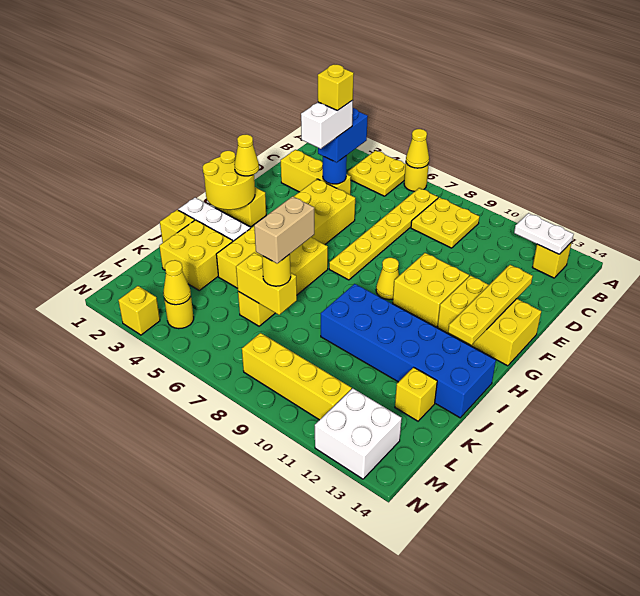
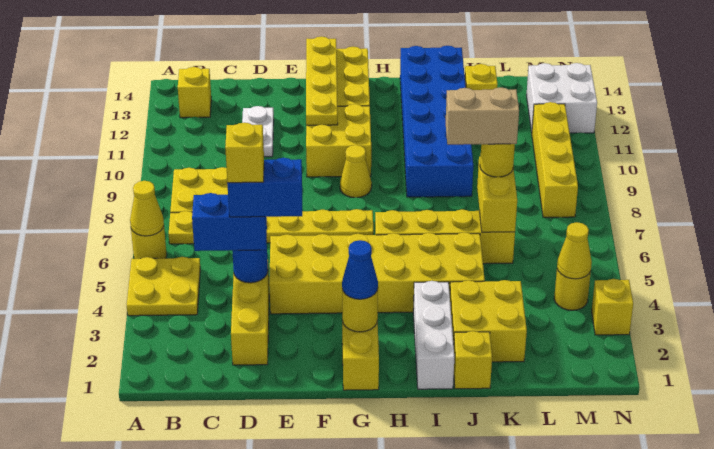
white plate B12:B13 level 2 -> white plate D11:D12 level 1
white brick D4:E4 level 4 -> blue brick D4:E4 level 4
yellow plate E13:H13 level 2 -> yellow plate F11:F14 level 2
yellow round brick G1:H2 level 2 -> yellow round brick G2 level 2
yellow cone G2 level 3 -> blue cone G2 level 3

